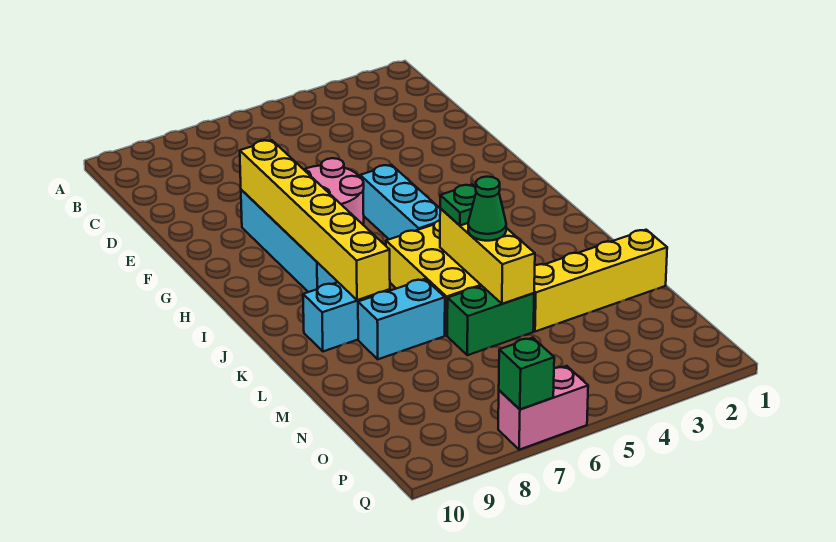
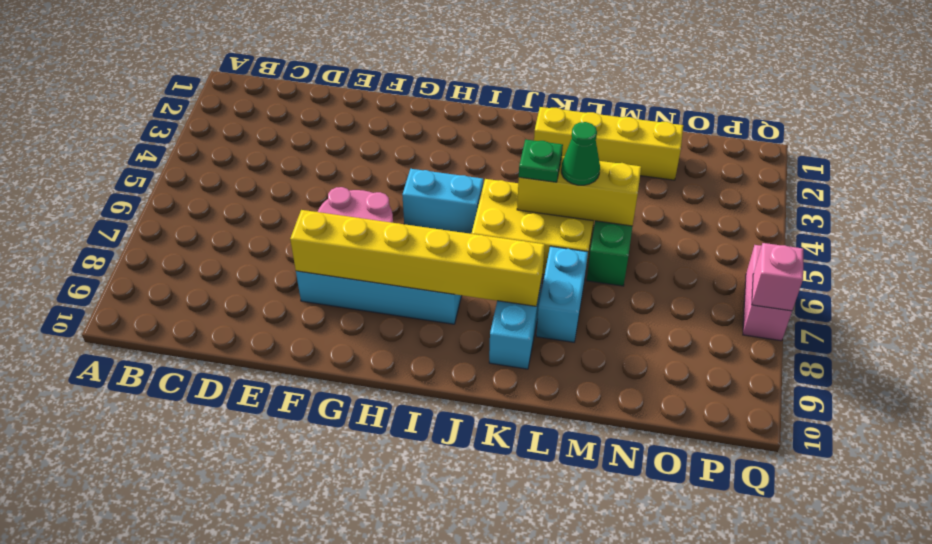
cyan brick G5:I5 level 1 -> cyan brick H5:I5 level 1
yellow brick M1:M4 level 1 -> yellow brick K2:N2 level 1
green brick Q7 level 2 -> pink brick Q7 level 2

